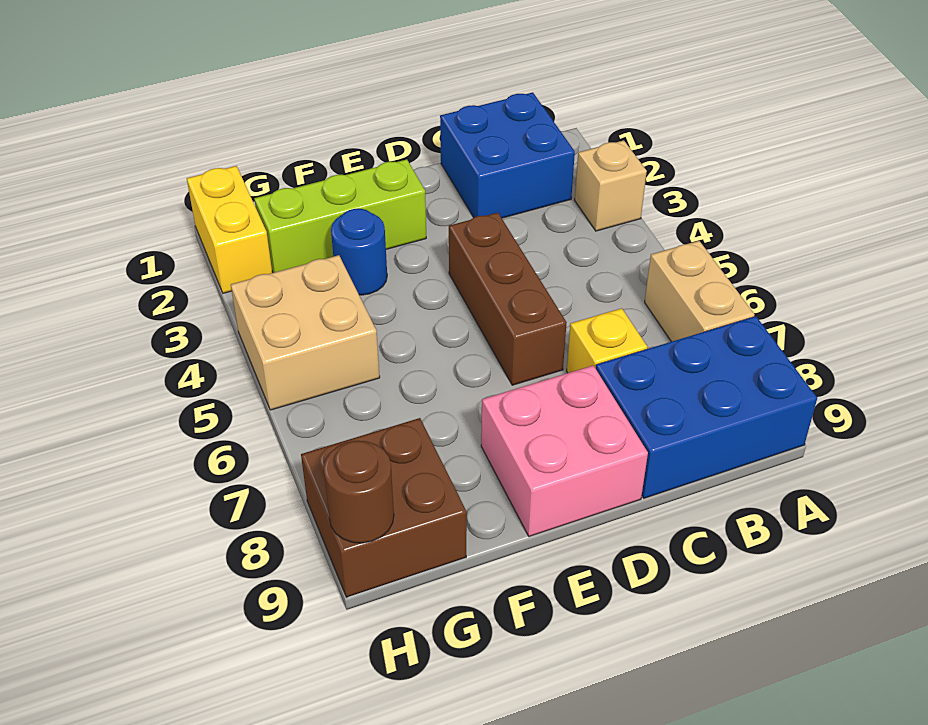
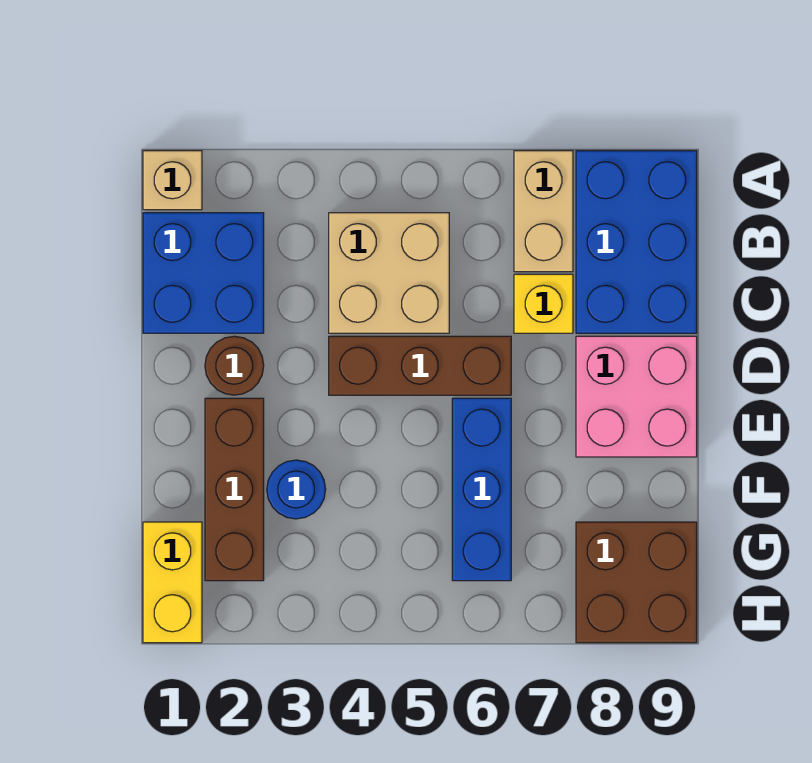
tan brick A3 level 1 -> tan brick A1 level 1
tan brick A6:A7 level 1 -> tan brick A7:B7 level 1
lime brick E2:G2 level 1 -> brown brick E2:G2 level 1
none -> blue brick E6:G6 level 1
tan brick G4:H5 level 1 -> tan brick B4:C5 level 1
yellow brick H1:H2 level 1 -> yellow brick G1:H1 level 1
brown round brick H9 level 2 -> brown round brick D2 level 1

